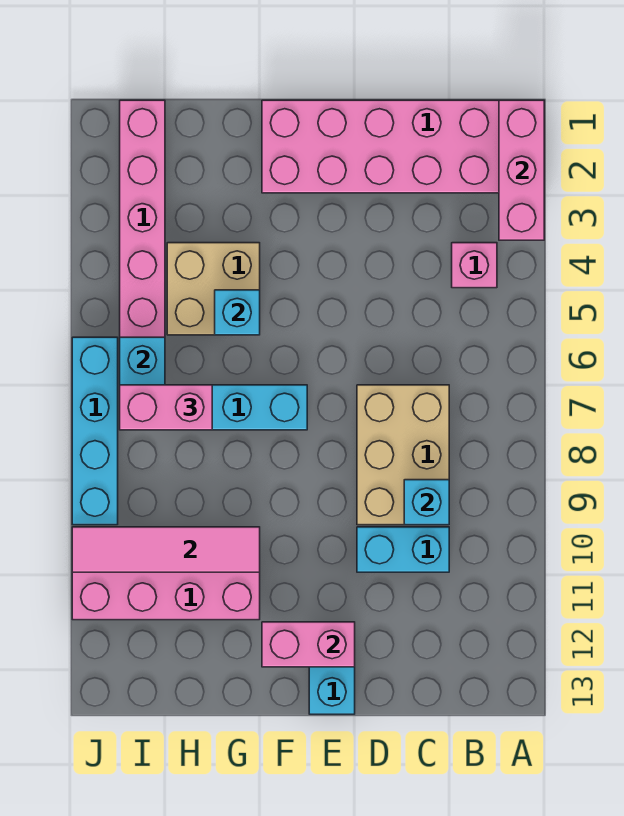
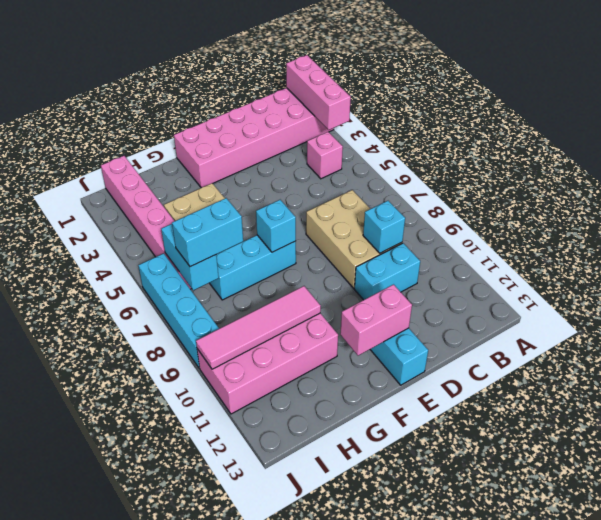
cyan brick G5 level 2 -> cyan brick F7 level 2
pink brick H7:I7 level 3 -> cyan brick H7:I7 level 3

